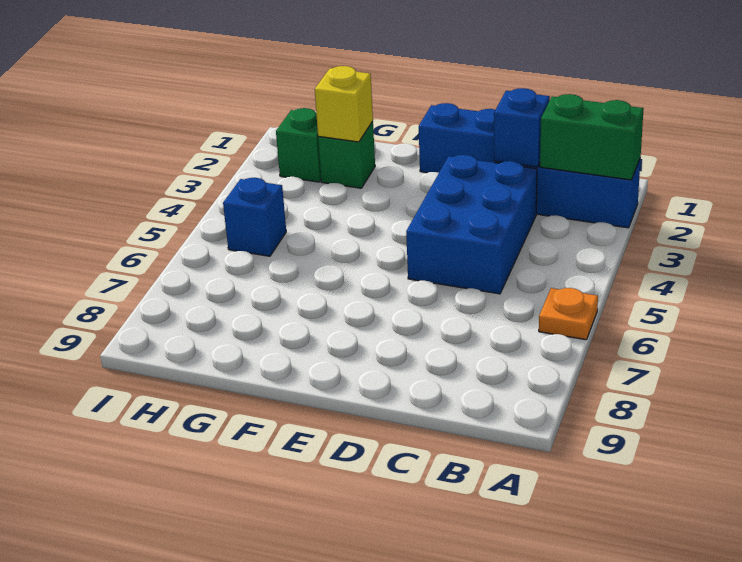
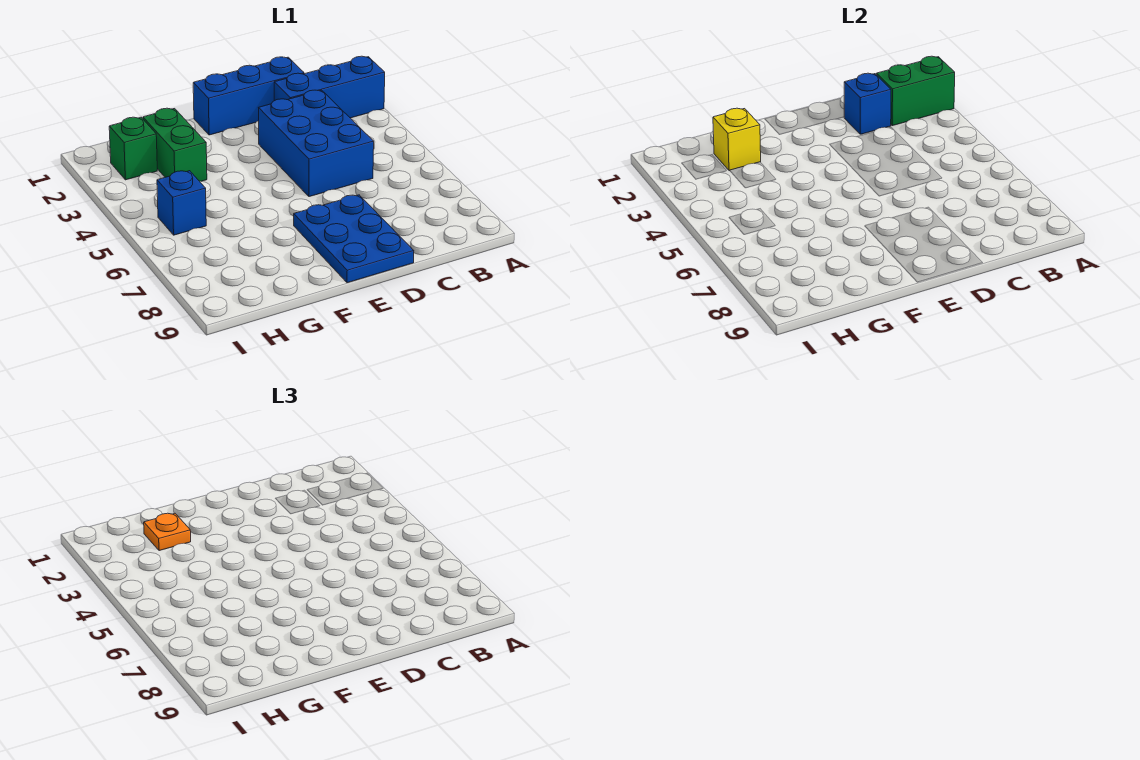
orange plate A6 level 1 -> orange plate G2 level 3
none -> blue plate D7:E9 level 1
green brick G2 level 1 -> green brick G2:G3 level 1

